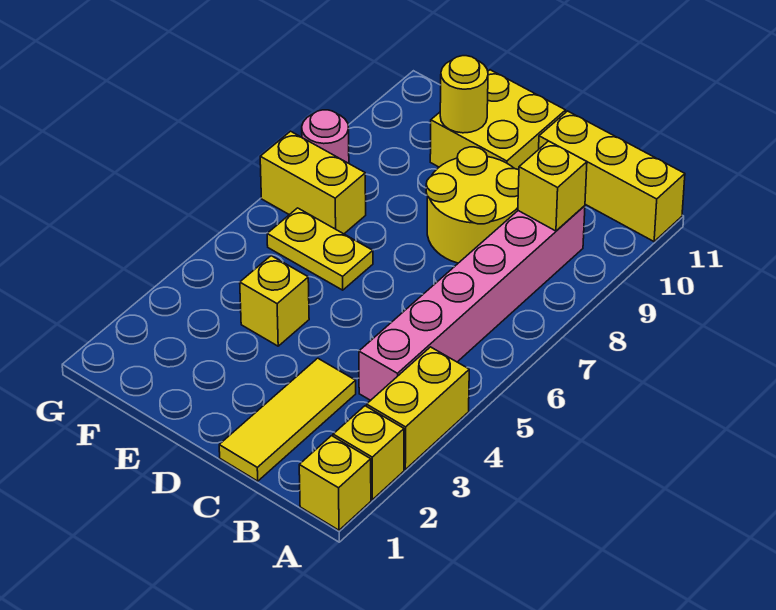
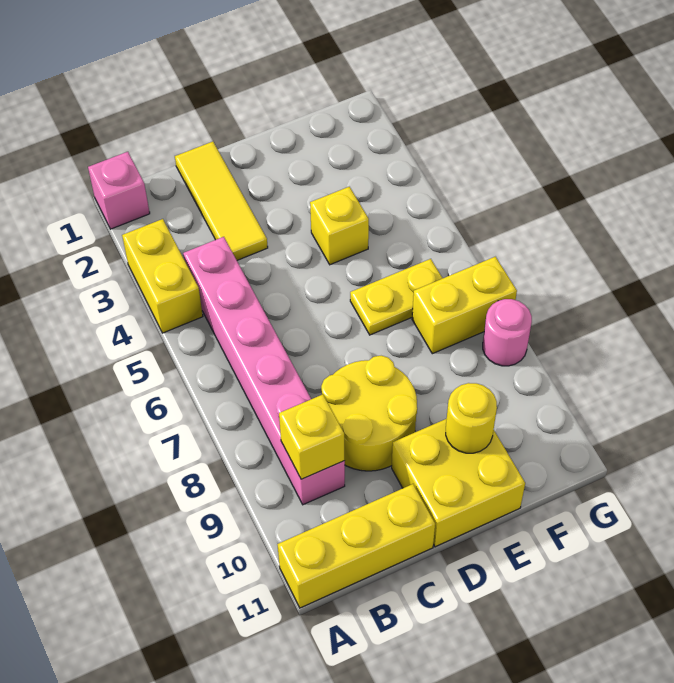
yellow brick A1 level 1 -> pink brick A1 level 1
yellow brick A2 level 1 -> none

